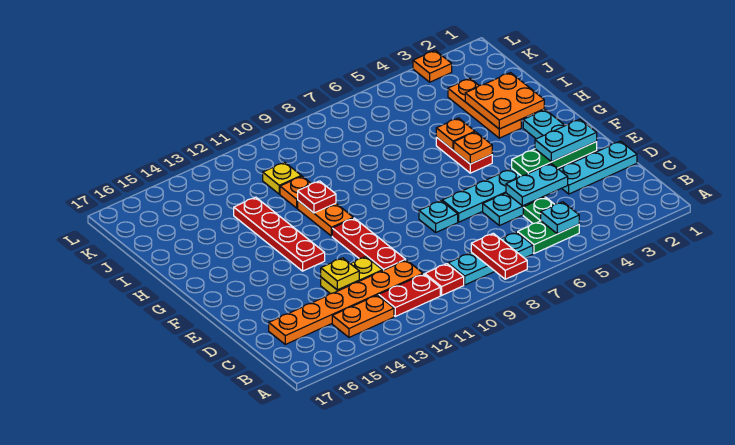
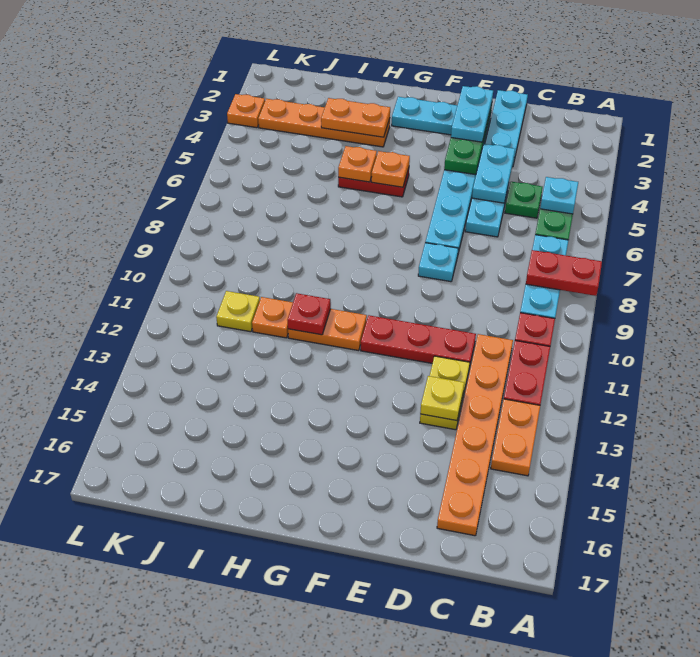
red plate F13:I13 level 1 -> none
orange plate H2:I3 level 2 -> orange plate H3:I3 level 2
orange plate H3:J3 level 1 -> orange plate H3:K3 level 1

